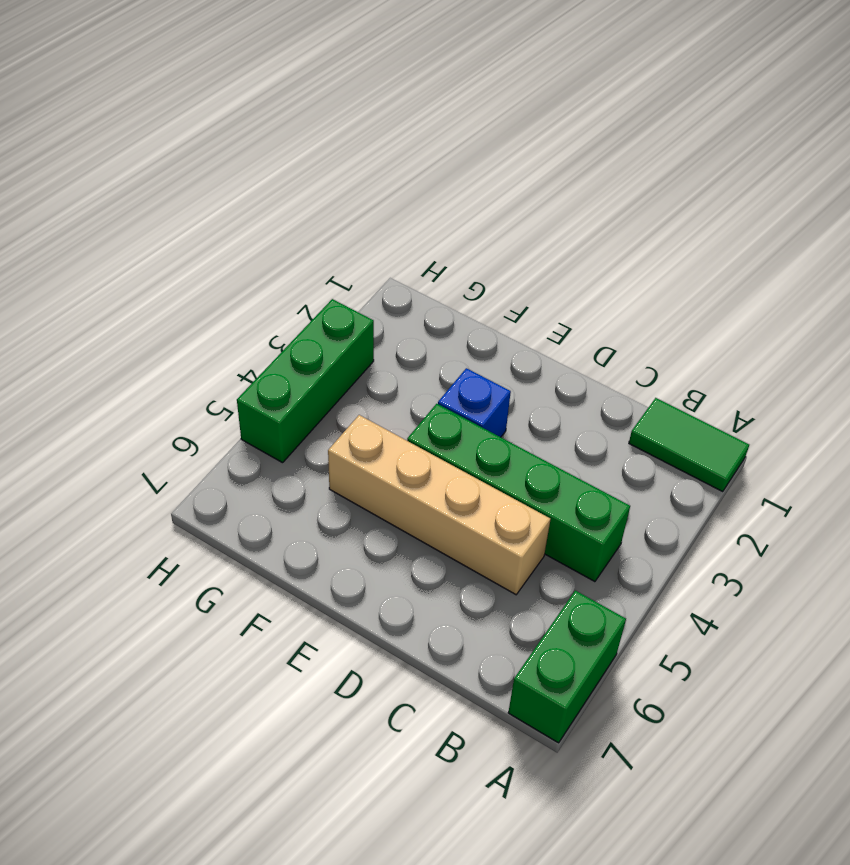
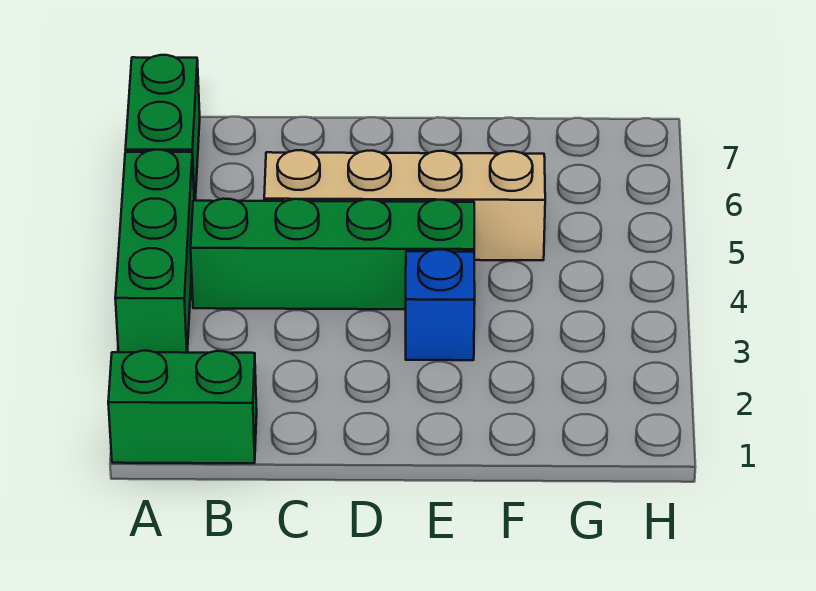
green tile A1:B1 level 1 -> green brick A1:B1 level 1
green brick H3:H5 level 1 -> green brick A3:A5 level 1

